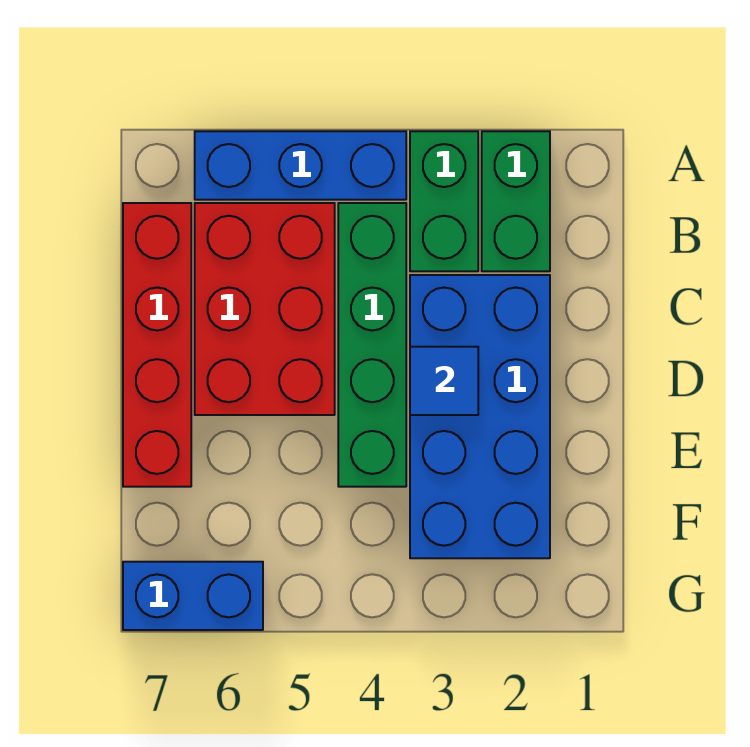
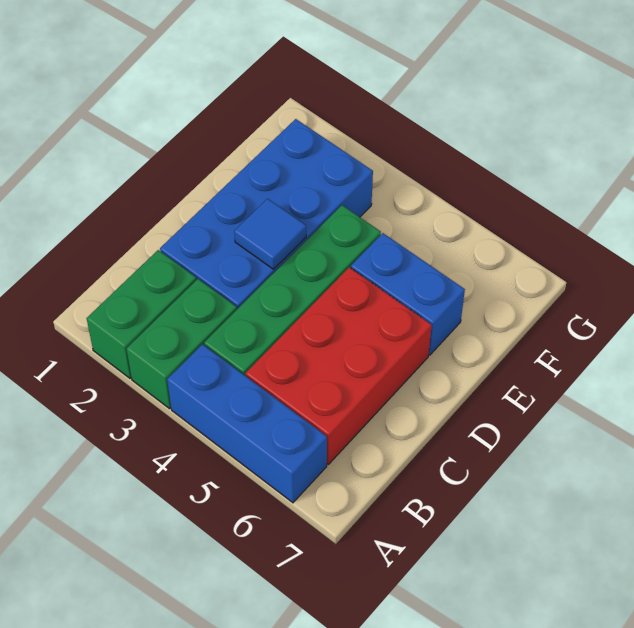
red brick B7:E7 level 1 -> none
blue brick G6:G7 level 1 -> blue brick E5:E6 level 1

